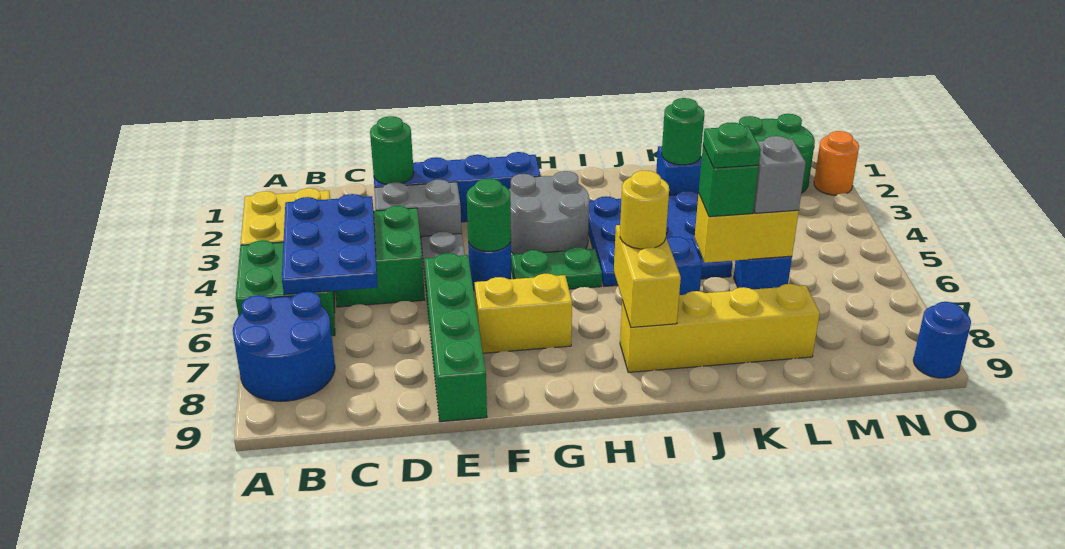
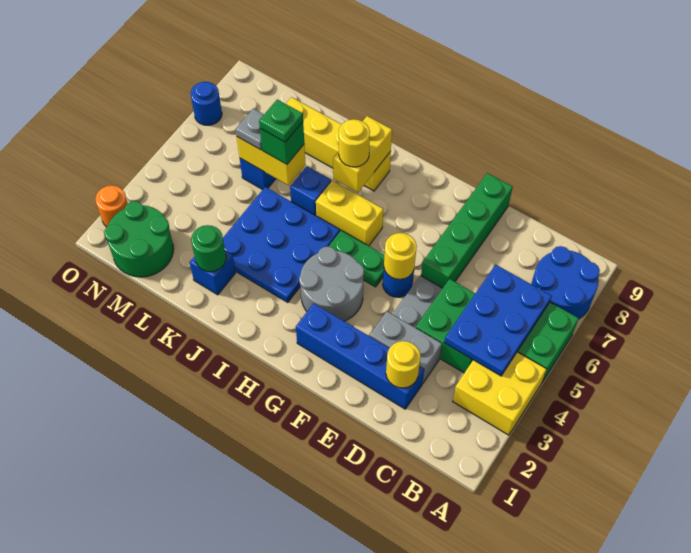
green round brick D2 level 2 -> yellow round brick D2 level 2
green round brick F5 level 2 -> yellow round brick F5 level 2
yellow brick F7:G7 level 1 -> yellow brick H6:I6 level 1
grey brick L6 level 3 -> grey plate L6 level 3
blue round brick O9 level 1 -> blue round brick O7 level 1

